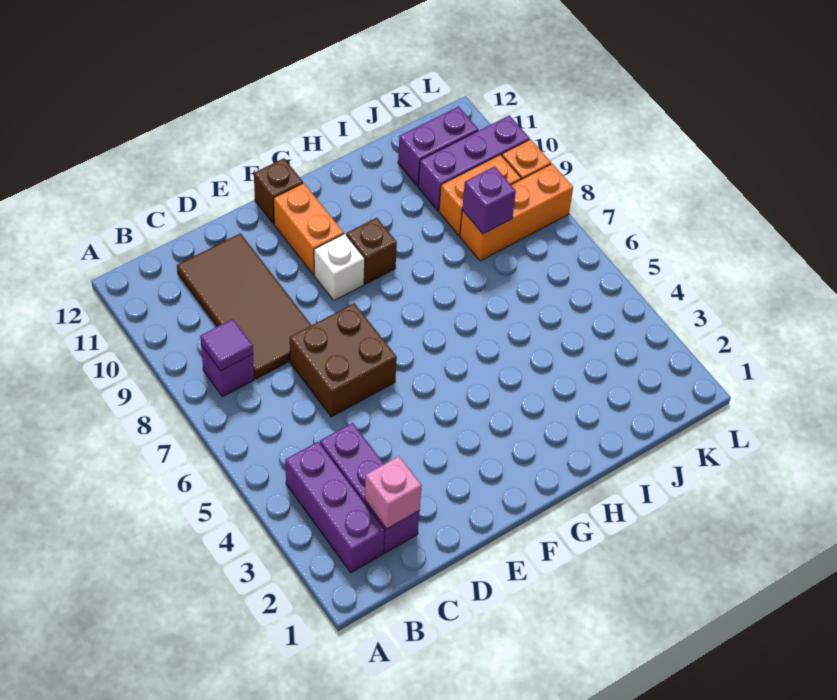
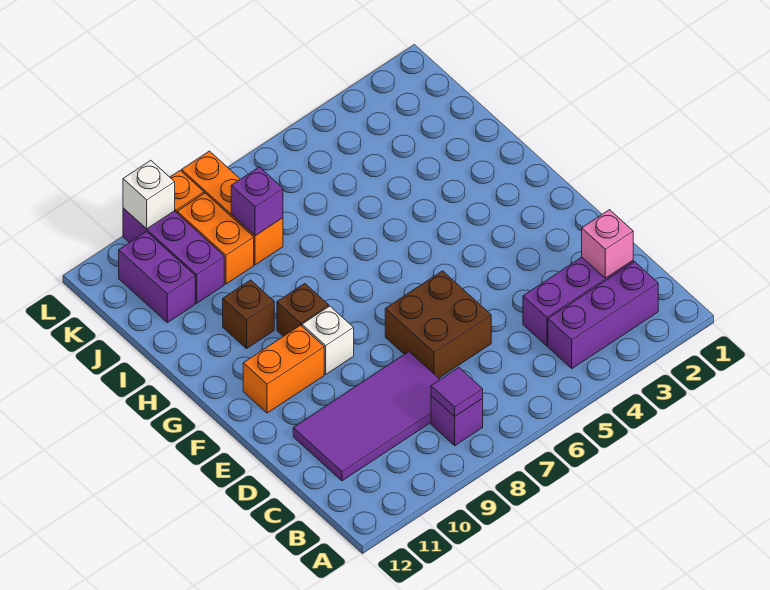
brown tile C8:D11 level 1 -> purple tile C8:D11 level 1
brown brick F12 level 1 -> brown brick H10 level 1
none -> white brick L10 level 2

